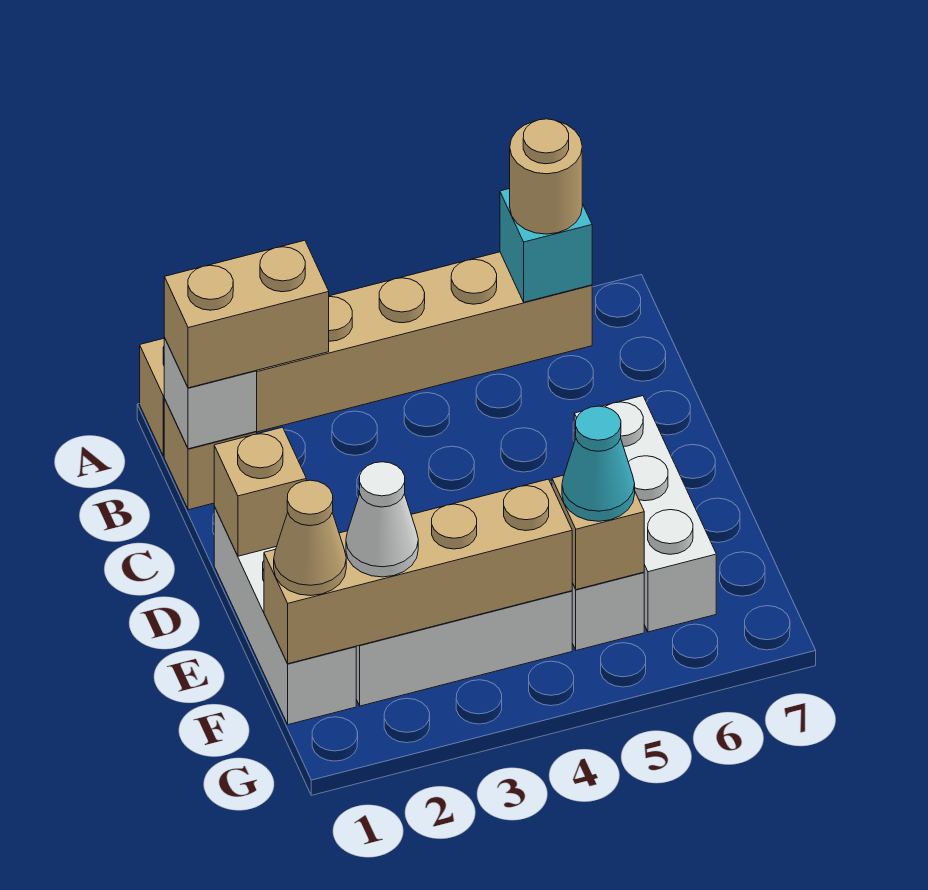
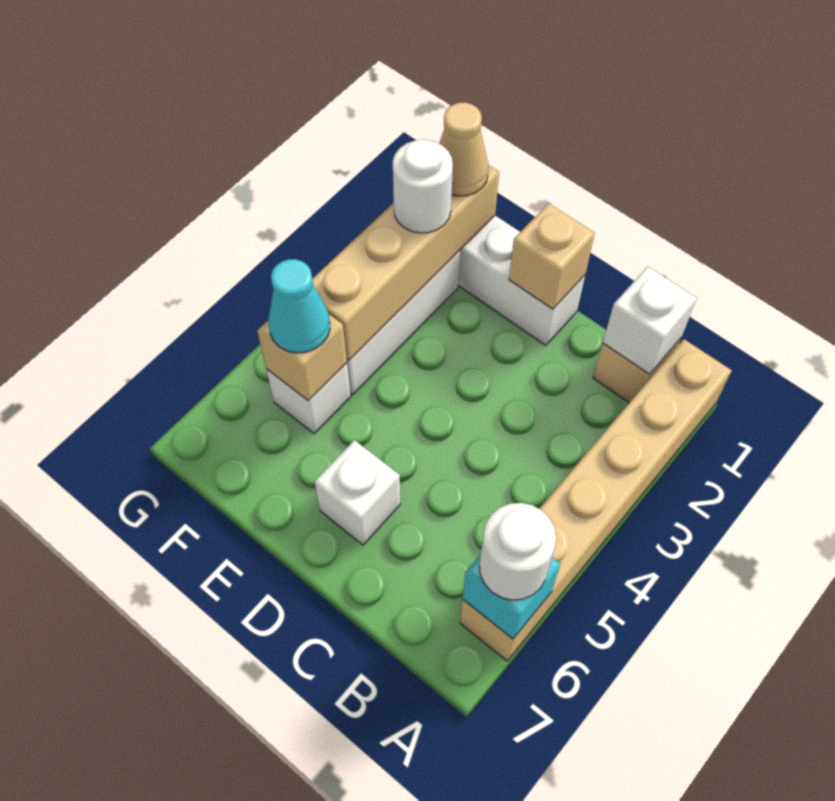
tan round brick A6 level 3 -> white round brick A6 level 3
tan brick B1:B2 level 3 -> none
white brick D6:F6 level 1 -> white brick D6 level 1
white cone F2 level 3 -> white round brick F2 level 3

